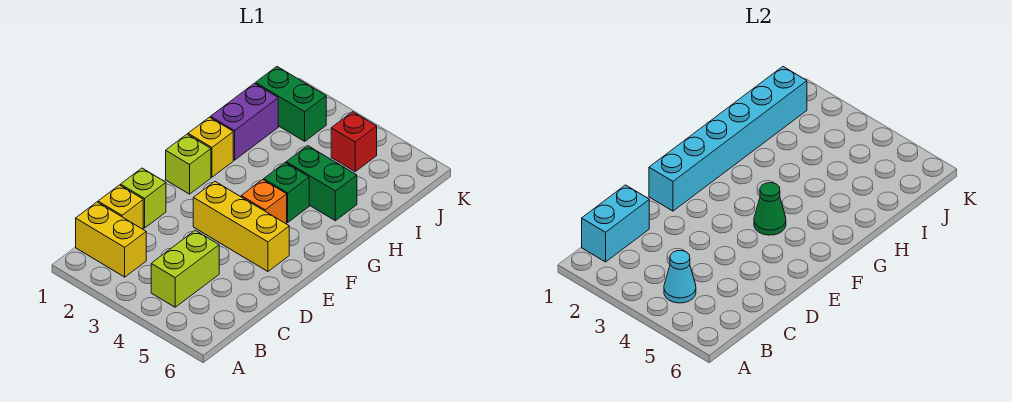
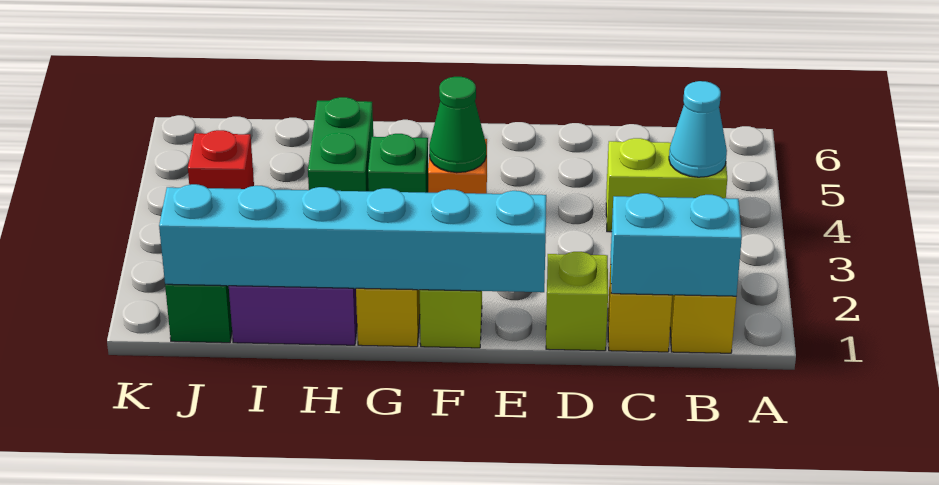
yellow brick E3:E5 level 1 -> none

